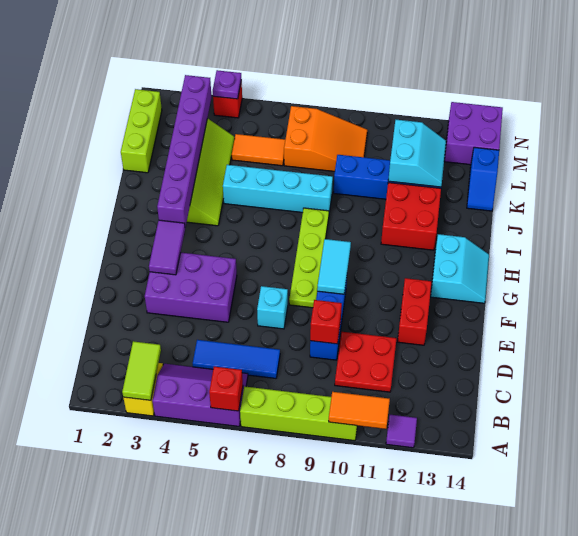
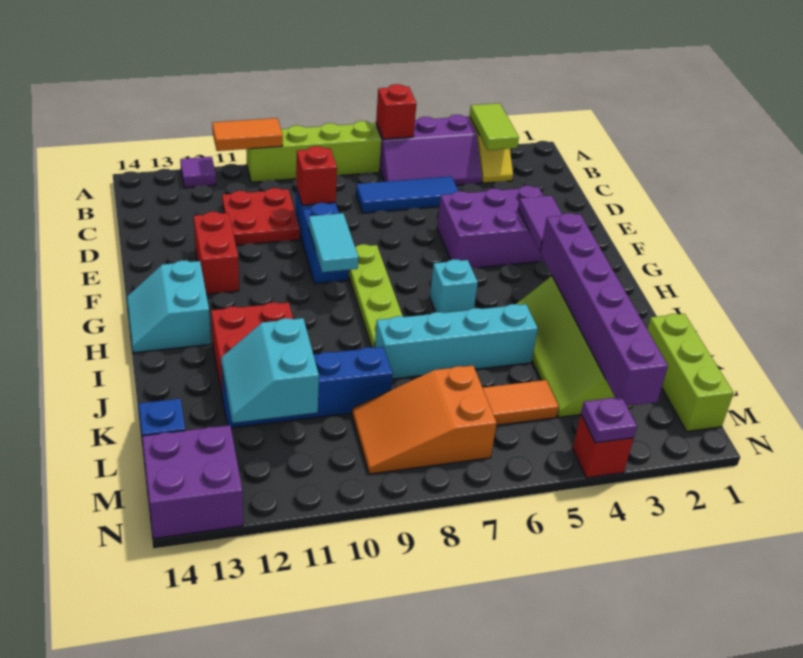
cyan brick E7 level 1 -> cyan brick H6 level 1

